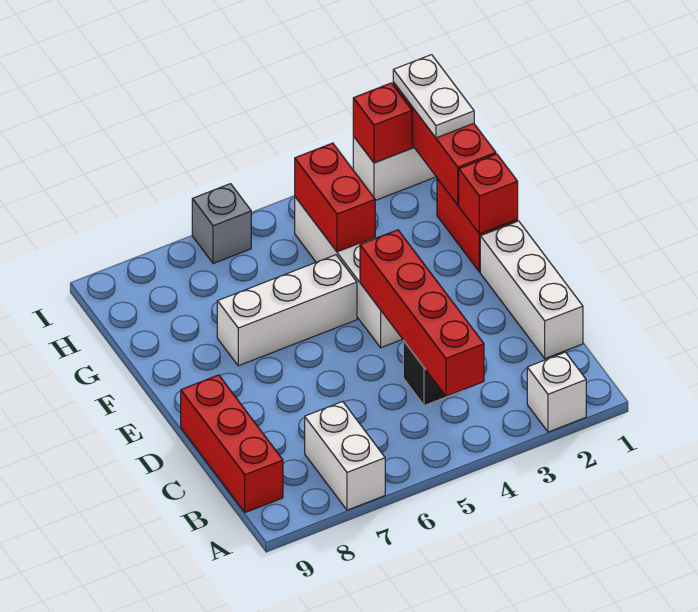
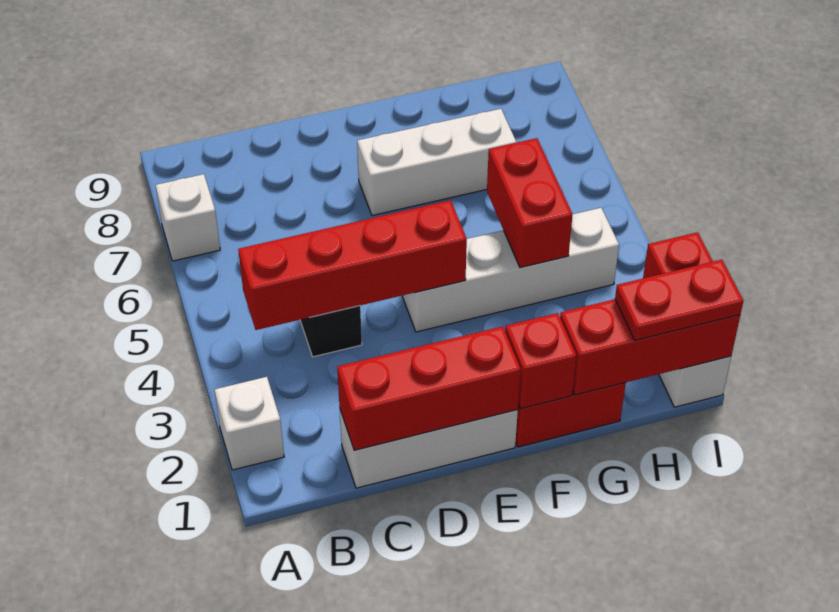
white brick A7:B7 level 1 -> white brick A7 level 1
red brick B9:D9 level 1 -> red brick C1:E1 level 2
white brick F5:F7 level 1 -> white brick E7:G7 level 1
red brick G4:H4 level 2 -> red brick G4:G5 level 2
white plate H1:I1 level 3 -> red plate H1:I1 level 3
grey brick I6 level 1 -> none

